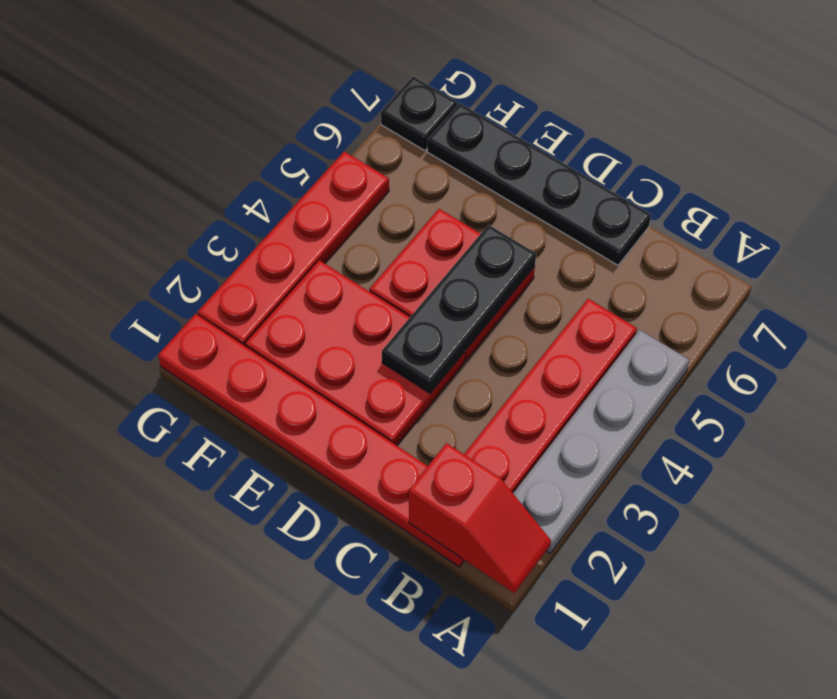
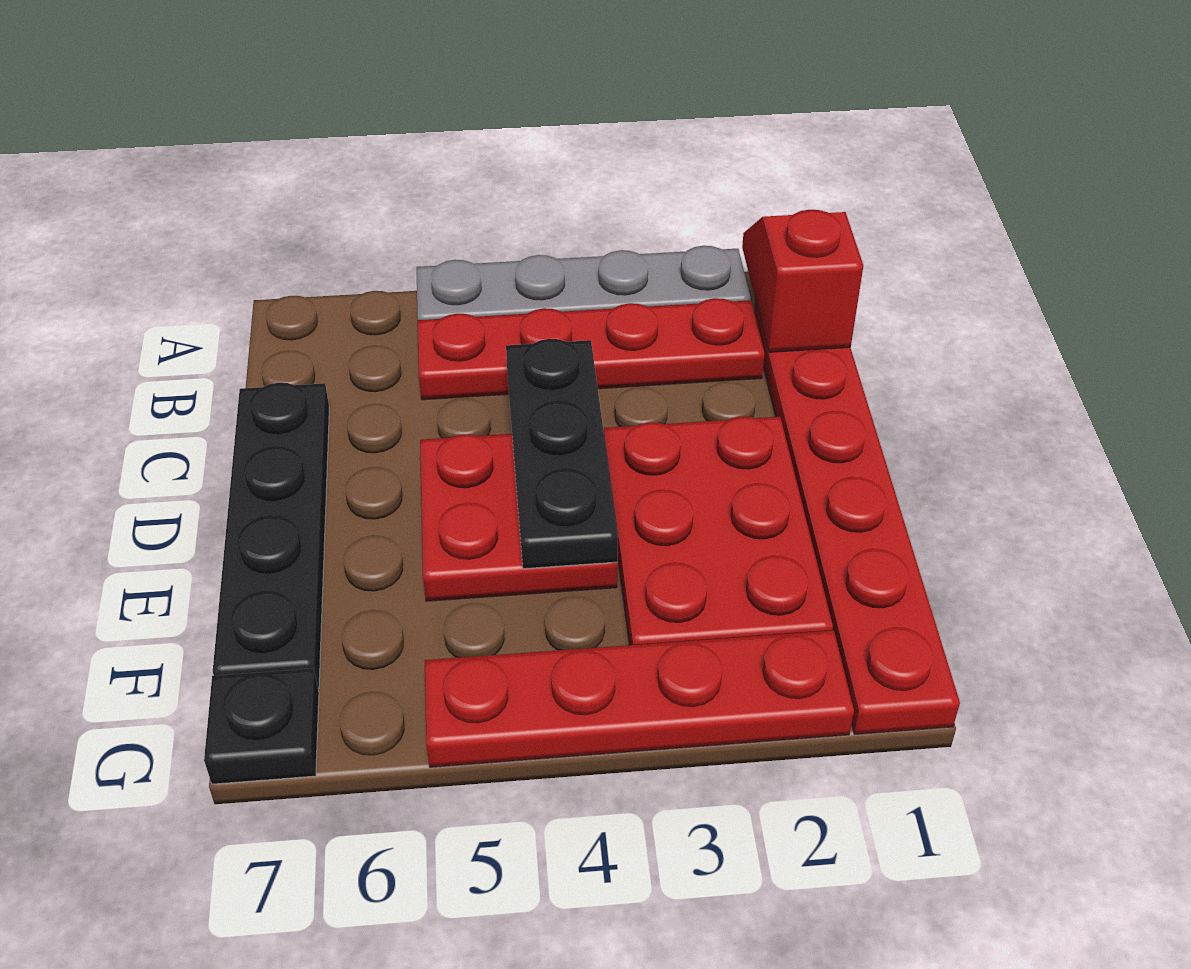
black plate D3:D5 level 2 -> black plate C4:E4 level 2

